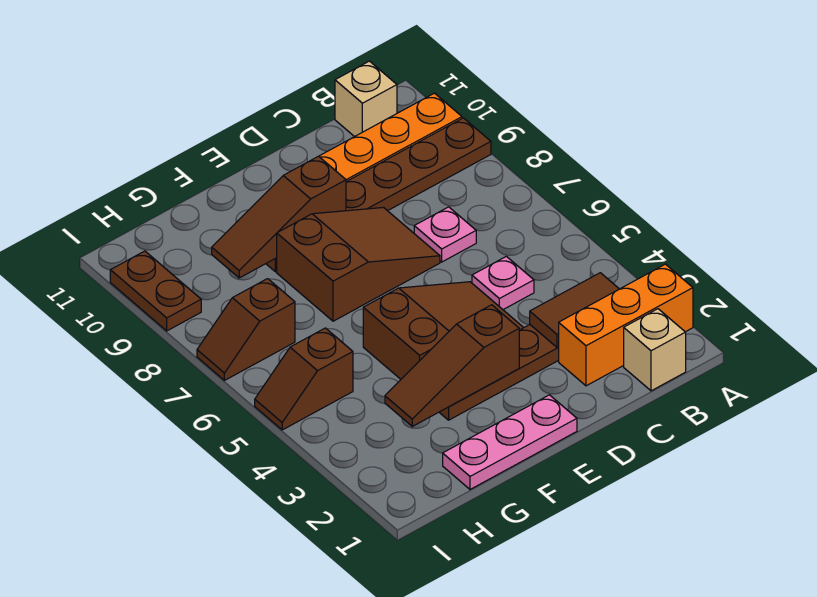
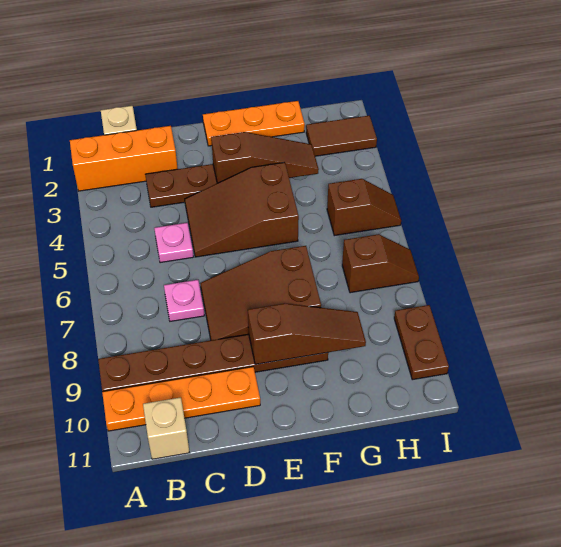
brown tile B3:C3 level 2 -> brown tile H2:I2 level 1
pink plate E1:G1 level 1 -> orange plate E1:G1 level 1

